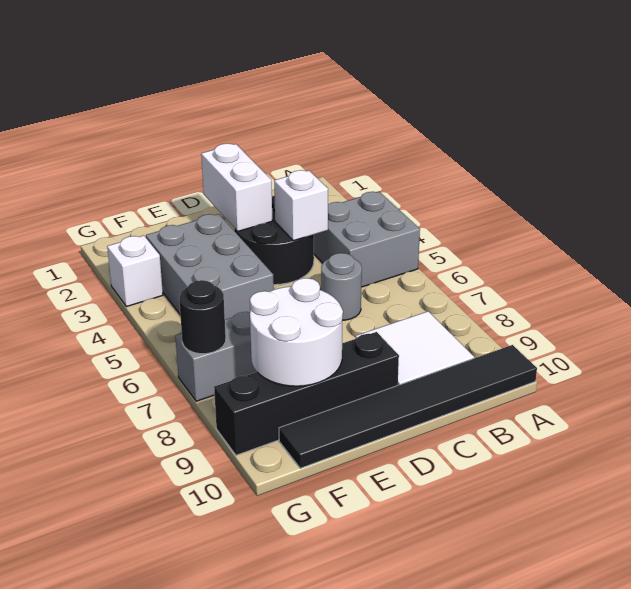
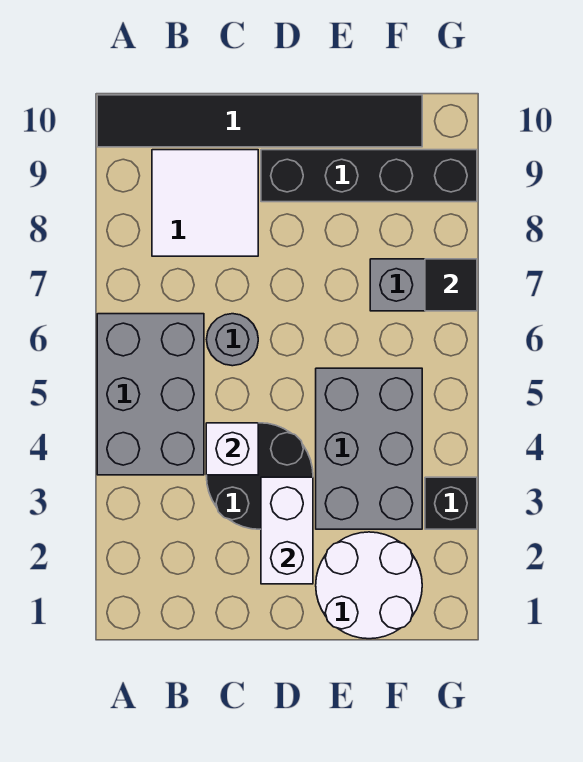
grey brick A4:B5 level 1 -> grey brick A4:B6 level 1
white round brick E8:F9 level 2 -> white round brick E1:F2 level 1
white brick G3 level 1 -> black brick G3 level 1
black round brick G7 level 2 -> black tile G7 level 2

